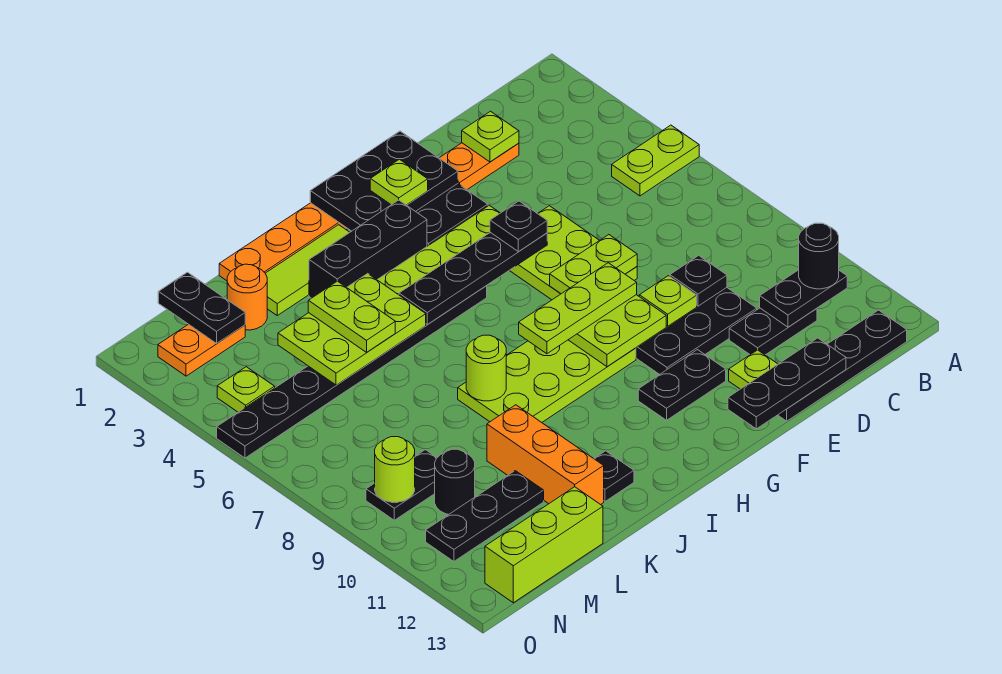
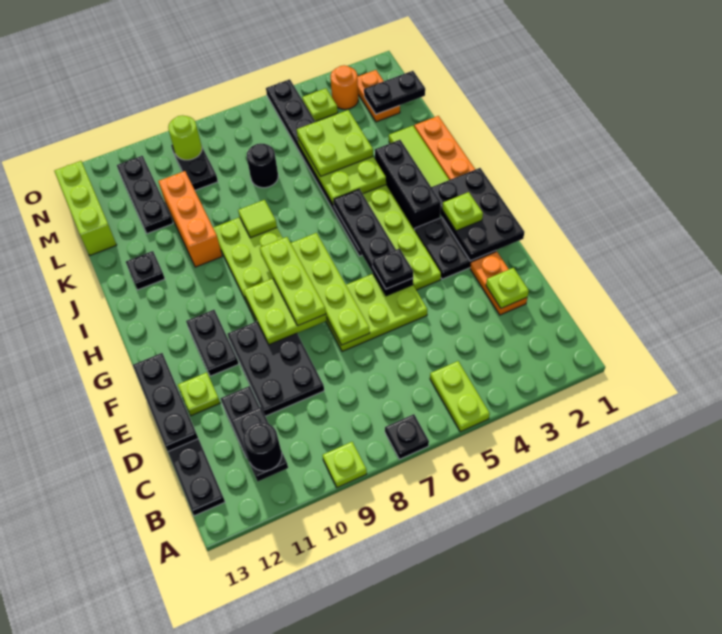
black plate D9 level 2 -> black plate A7 level 1
lime plate E7:F7 level 2 -> lime plate E7:H7 level 2
lime plate E9 level 2 -> lime plate A9 level 1
lime round brick J8 level 2 -> lime tile J8 level 2
lime plate K4:K5 level 3 -> lime plate K4:L5 level 3
orange brick K10:K12 level 1 -> orange brick J10:L10 level 1
orange round brick L2 level 1 -> orange round brick N3 level 1
black round brick M10 level 1 -> black round brick L7 level 1

